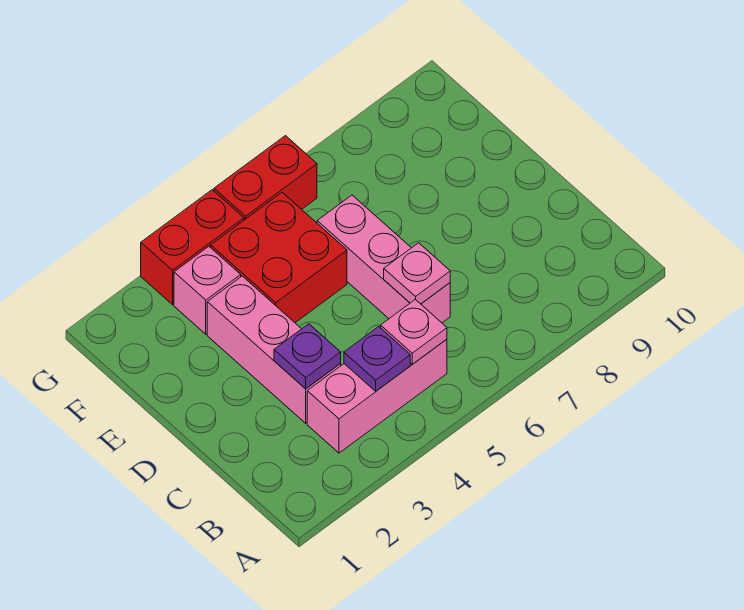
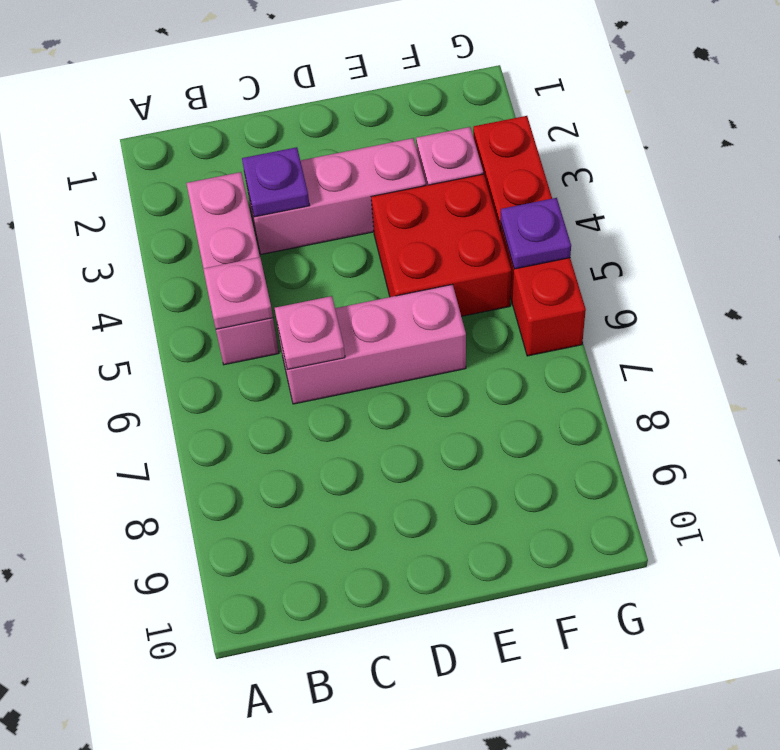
purple plate B4 level 2 -> purple plate G5 level 2

